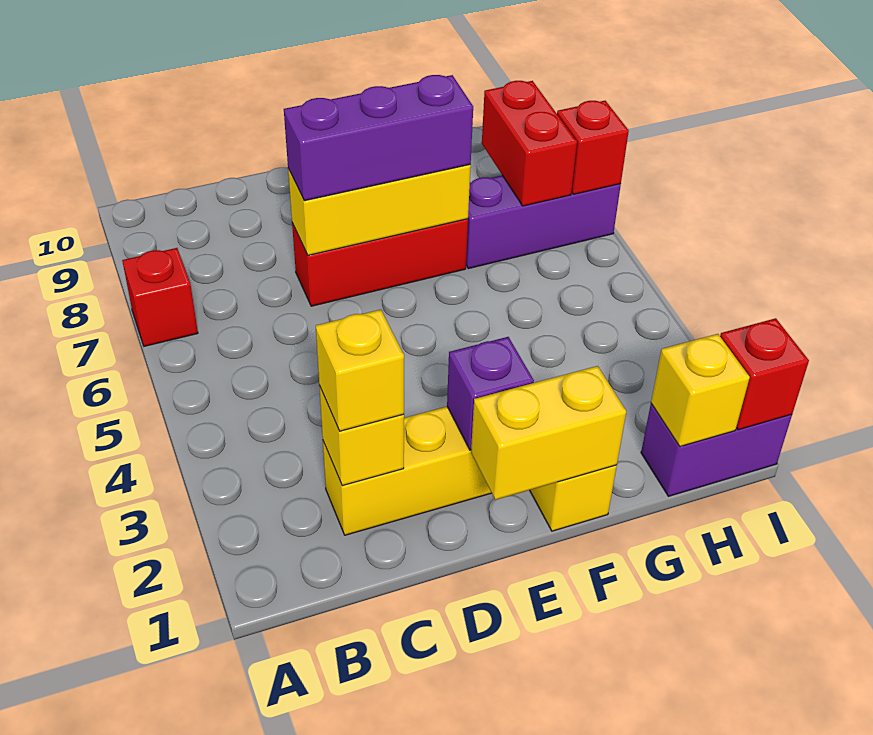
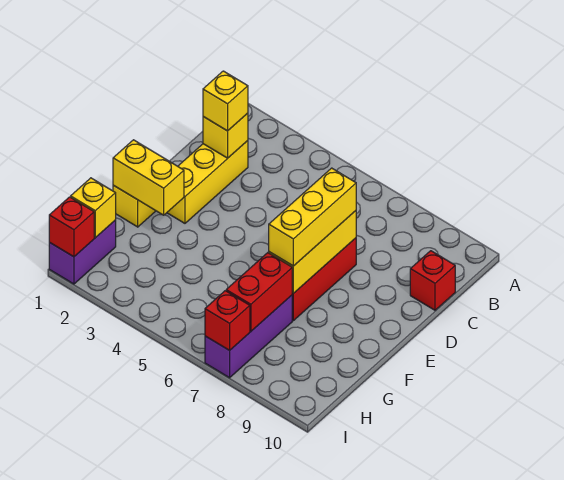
red brick A7 level 1 -> red brick C10 level 1
purple brick D7:F7 level 3 -> yellow brick D7:F7 level 3
yellow brick E1:F1 level 2 -> yellow brick F1:F2 level 2
purple brick E2 level 2 -> none
red brick H7:H8 level 2 -> red brick G7:H7 level 2

